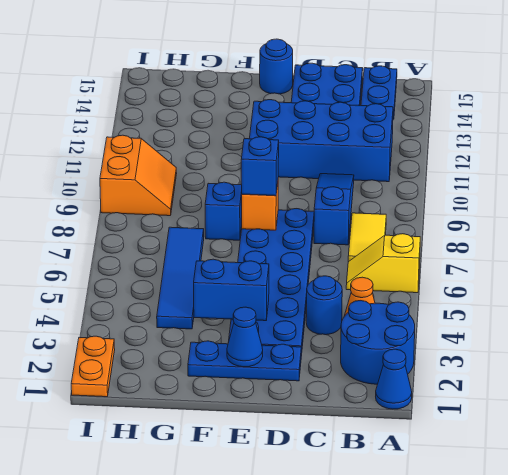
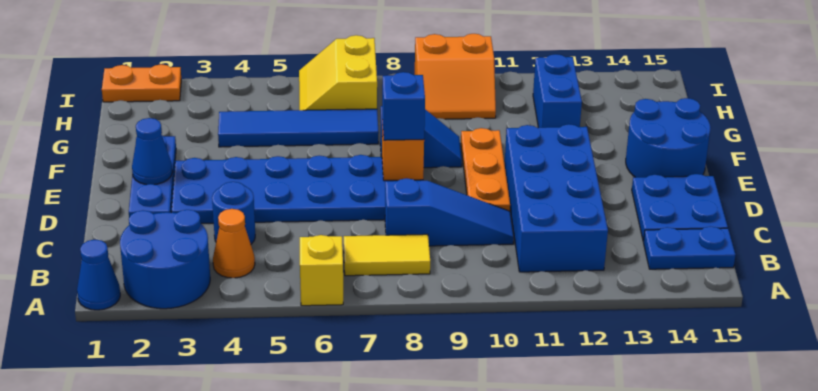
none -> orange plate D10:F10 level 1
blue brick E4:F4 level 2 -> blue brick G12:H12 level 1
blue round brick E15 level 1 -> blue round brick E14:F15 level 1
none -> yellow slope H6:I7 level 1 top 7

